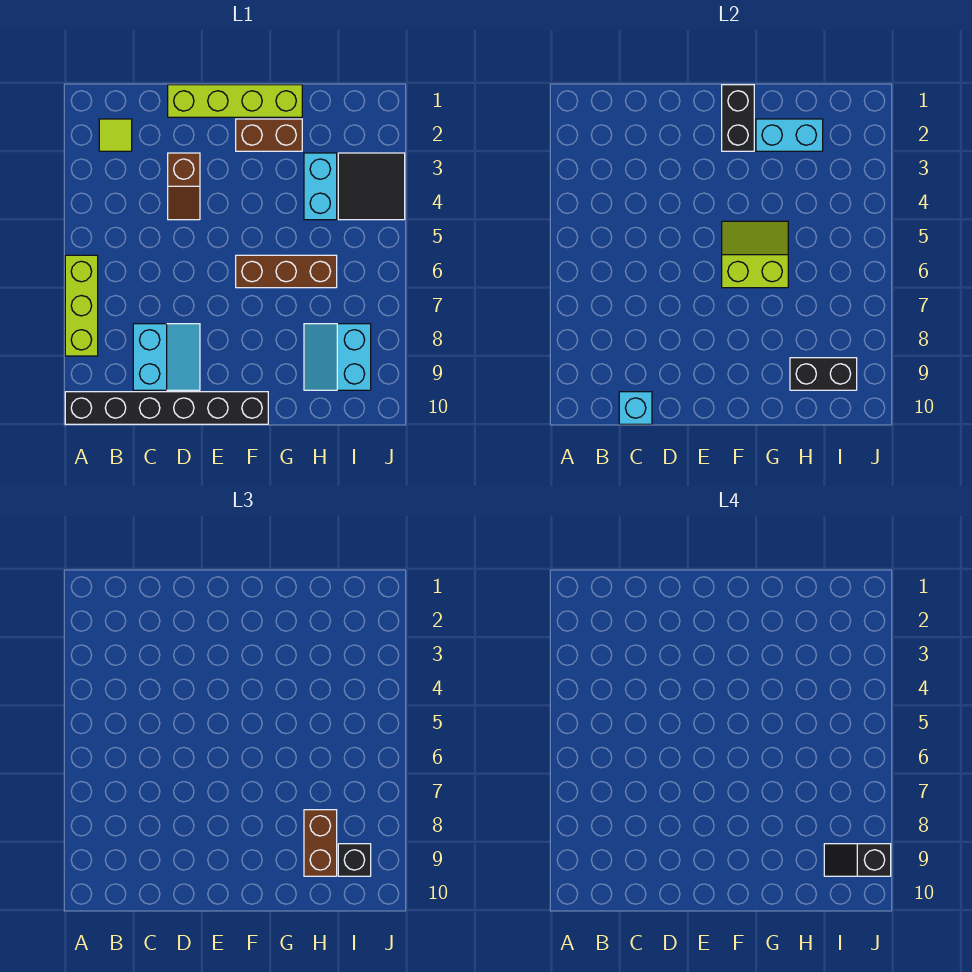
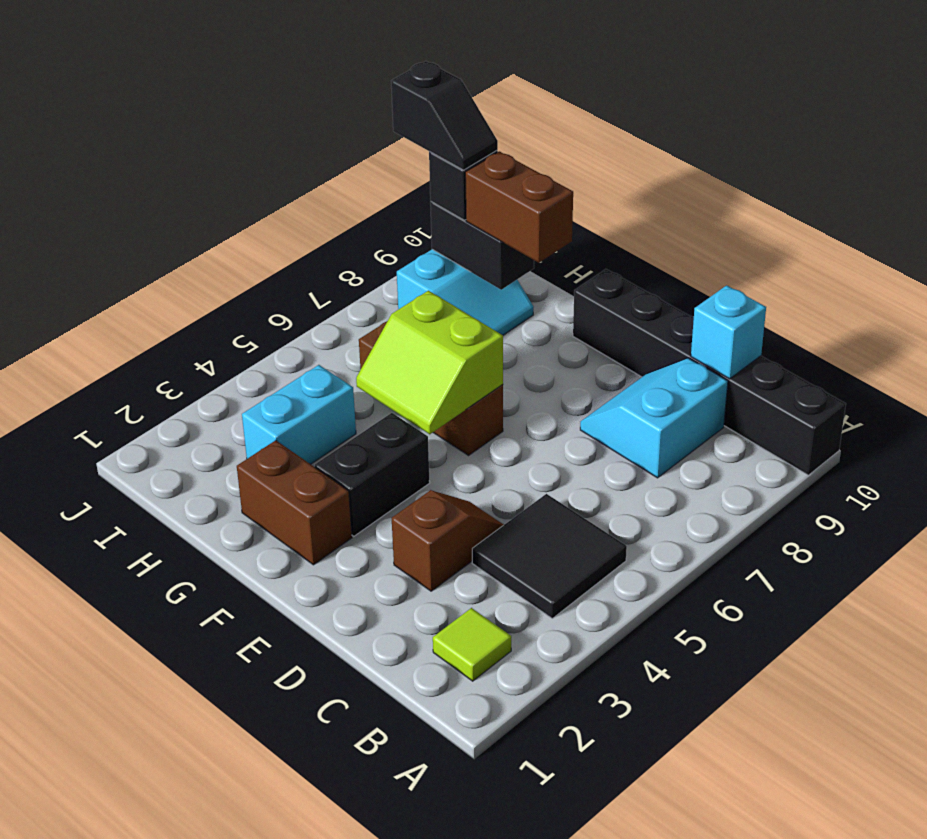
lime brick A6:A8 level 1 -> none
lime brick D1:G1 level 1 -> none
black brick F1:F2 level 2 -> black brick F3:F4 level 1
cyan brick G2:H2 level 2 -> none
brown brick H8:H9 level 3 -> brown brick G9:H9 level 3
black tile I3:J4 level 1 -> black tile B4:C5 level 1

